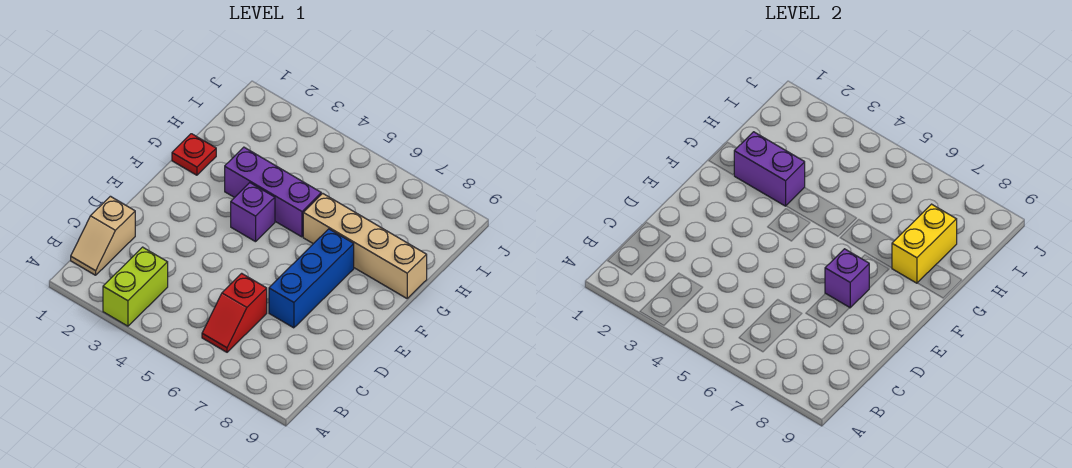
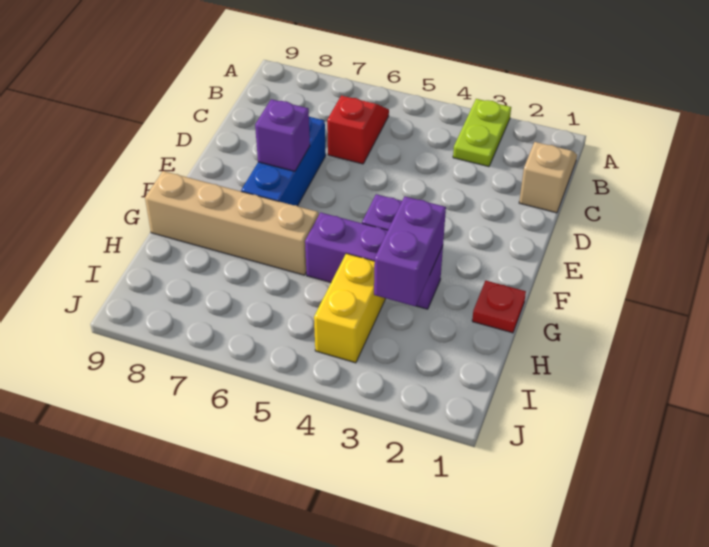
lime brick A3:B3 level 1 -> lime plate A3:B3 level 1
purple brick G2:G3 level 2 -> purple brick G3:H3 level 2
yellow brick G8:H8 level 2 -> yellow brick H4:I4 level 1

